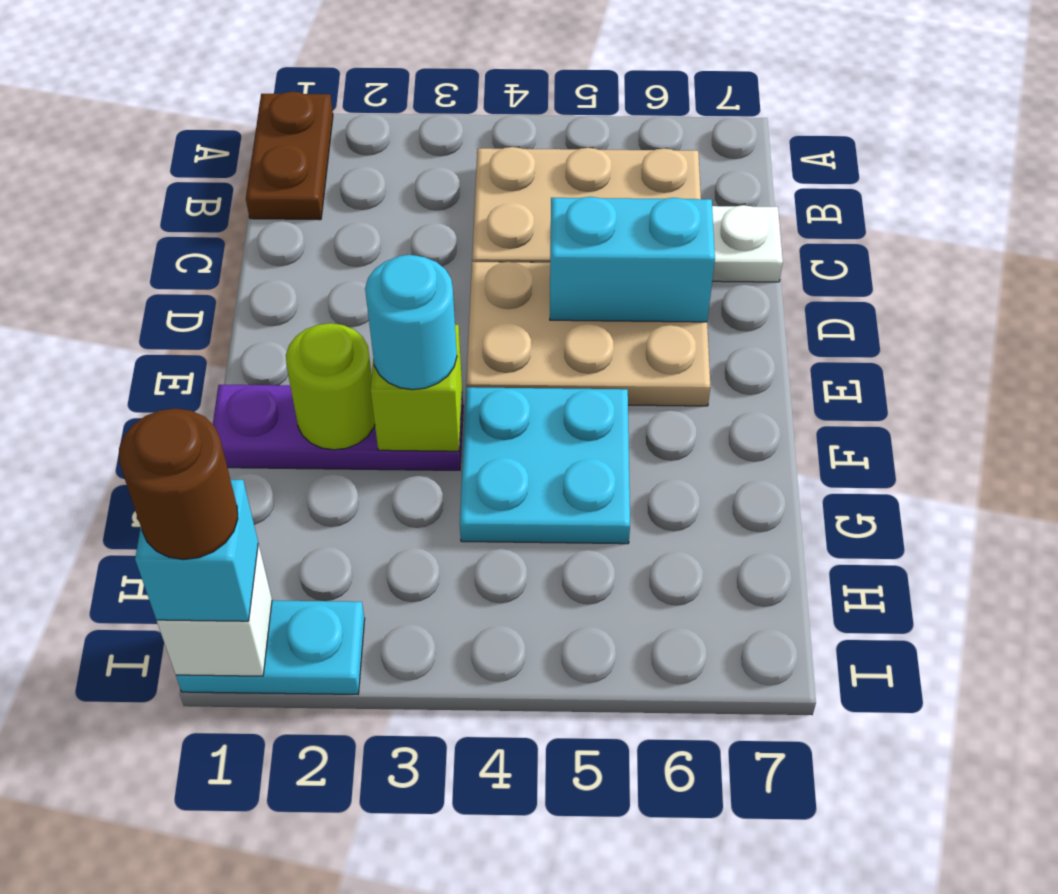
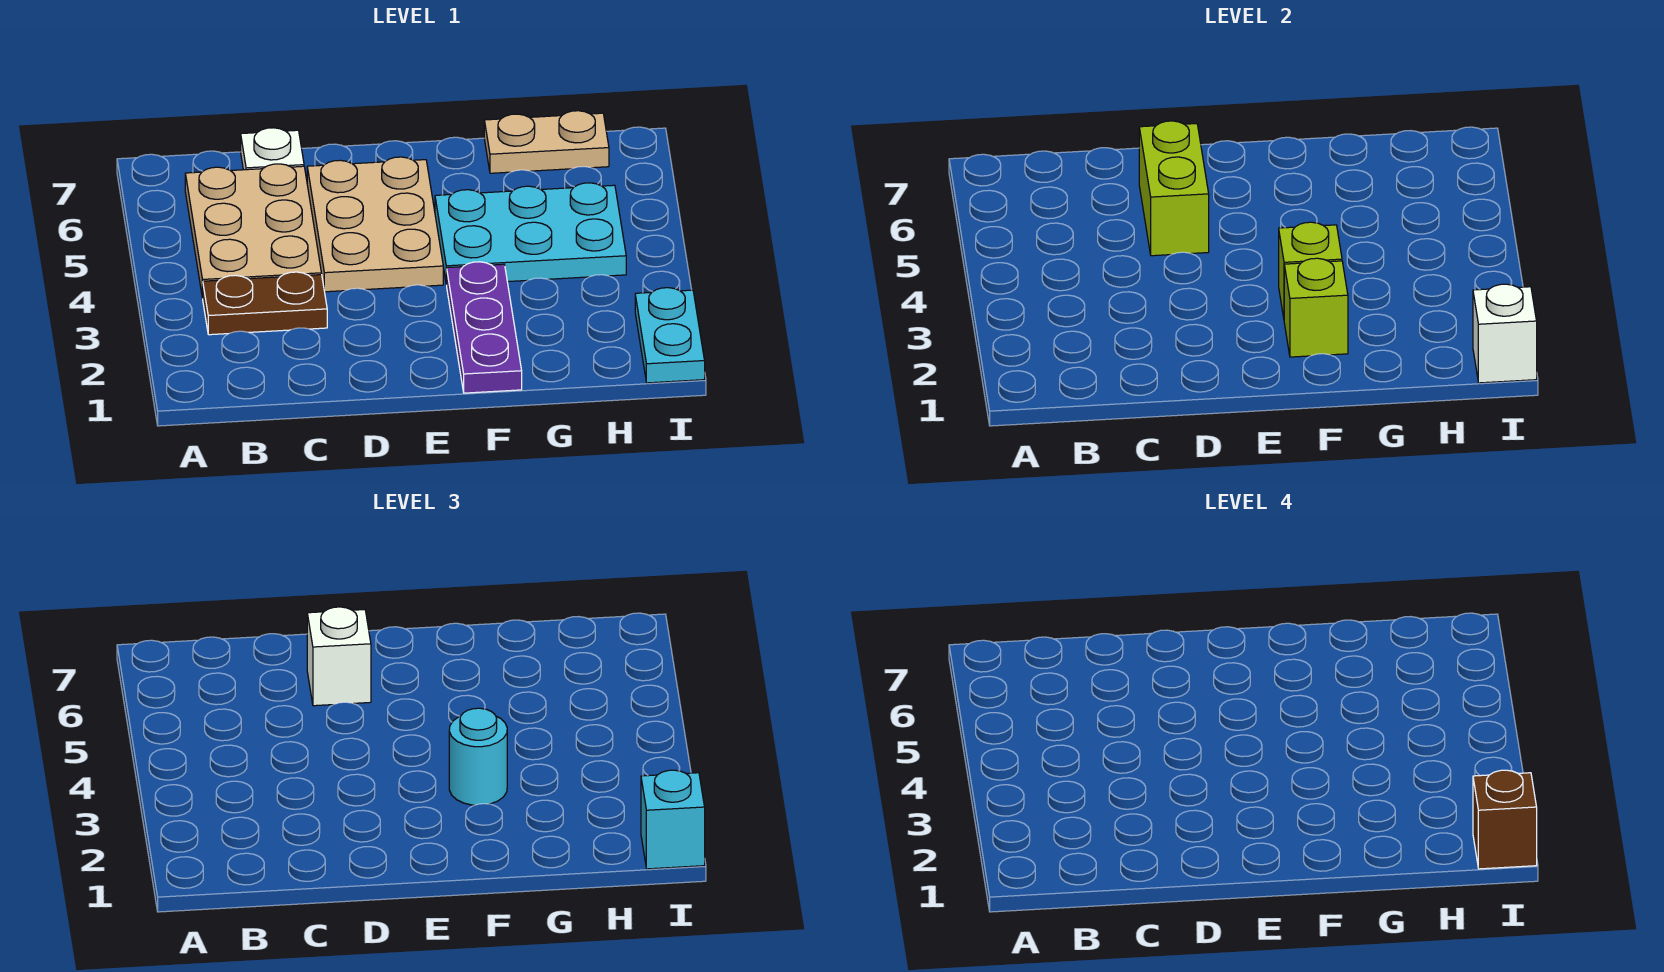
brown plate A1:B1 level 1 -> brown plate B3:C3 level 1
cyan brick D5:D6 level 2 -> lime brick D5:D6 level 2
none -> white brick D6 level 3
lime round brick F2 level 2 -> lime brick F2 level 2
cyan plate F4:G5 level 1 -> cyan plate F4:H5 level 1
none -> tan plate G7:H7 level 1
brown round brick I1 level 4 -> brown brick I1 level 4

